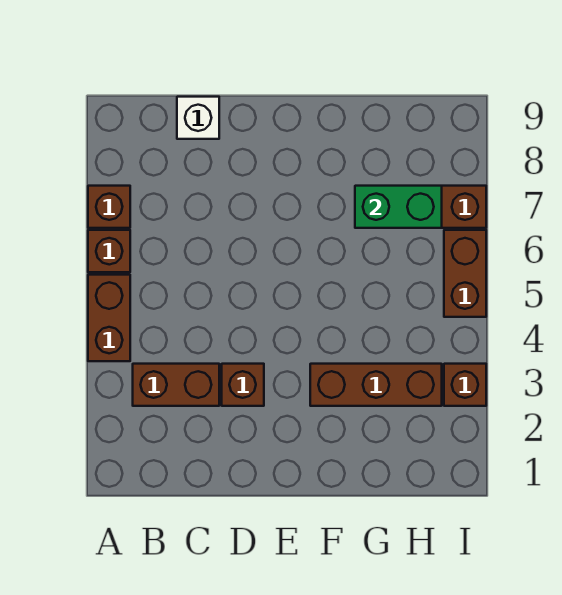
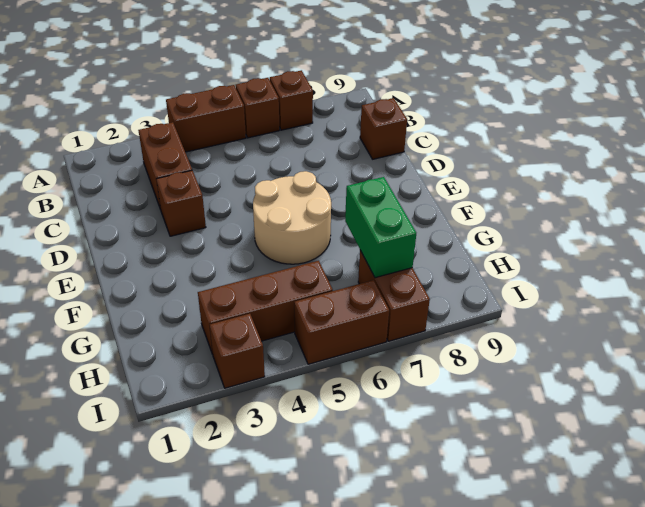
white brick C9 level 1 -> brown brick C9 level 1
none -> tan round brick E5:F6 level 1
brown brick F3:H3 level 1 -> brown brick H3:H5 level 1

